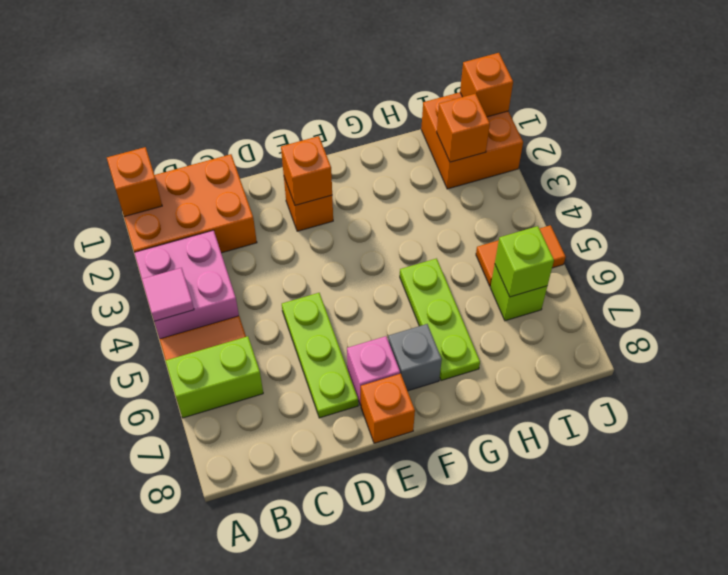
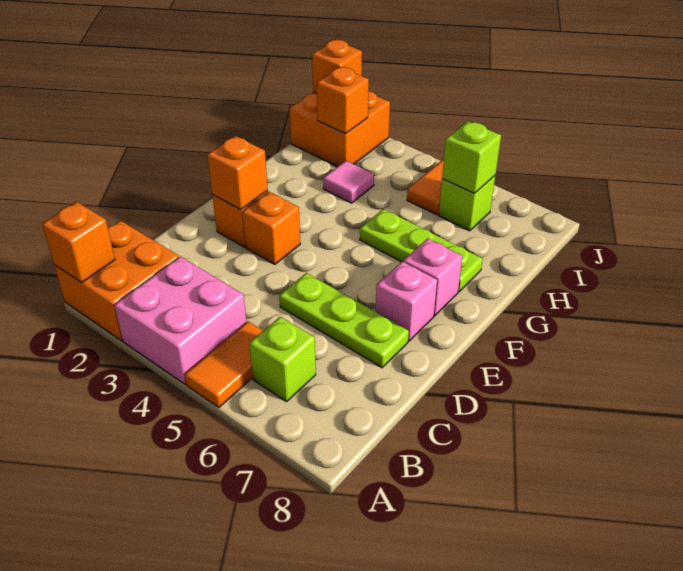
orange brick A1:C2 level 1 -> orange brick A1:B2 level 1
pink tile A4 level 2 -> pink tile H3 level 1
lime brick A6:B6 level 1 -> lime brick B6 level 1
orange brick E8 level 1 -> orange brick E3 level 1
grey brick F7 level 1 -> pink brick F7 level 1

